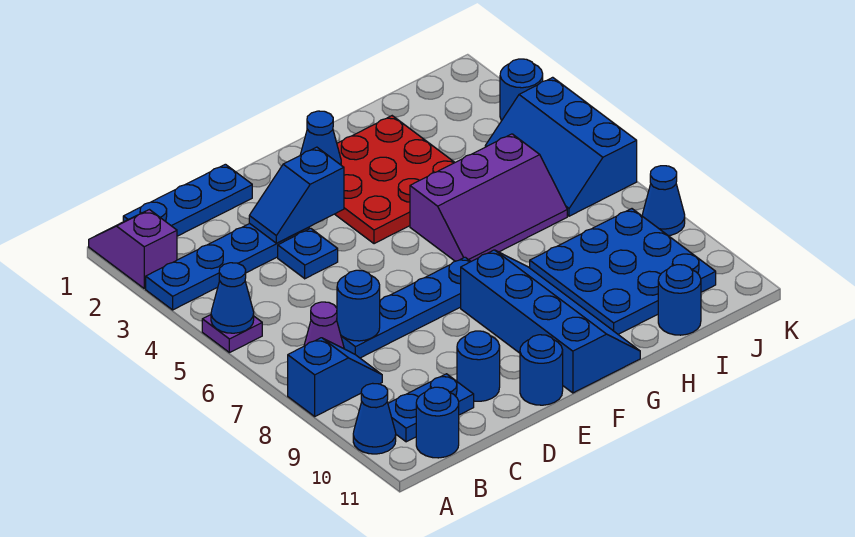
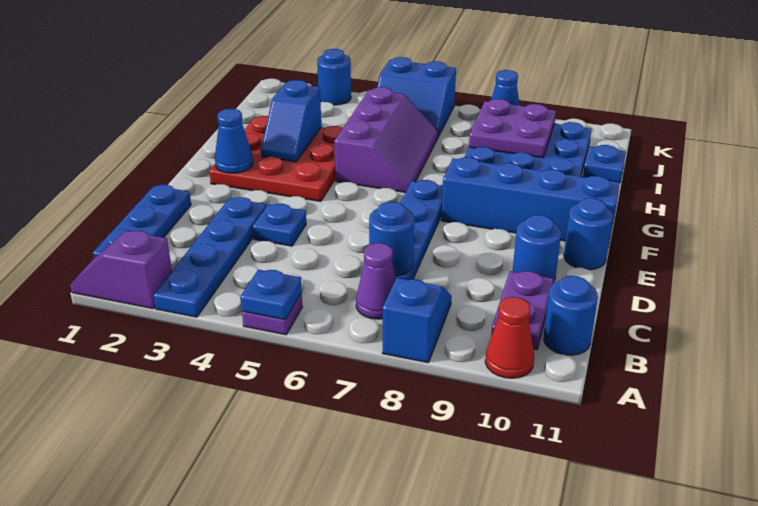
blue cone A5 level 2 -> blue plate A5 level 2
blue cone A10 level 1 -> red cone A10 level 1
blue plate B10:C10 level 1 -> purple plate B10:C10 level 1
blue slope D3:E3 level 2 top E -> blue slope G3:H3 level 2 top H
none -> purple plate I8:J9 level 2
blue round brick I11 level 1 -> blue plate I11 level 1
blue slope J4:K6 level 1 top K -> blue slope J5:K6 level 1 top K

